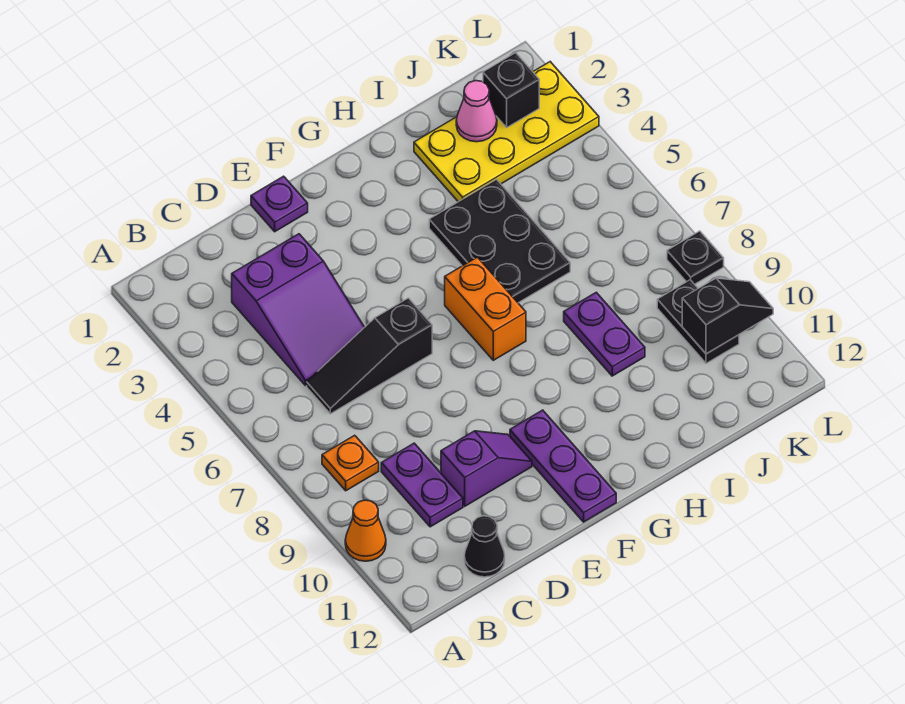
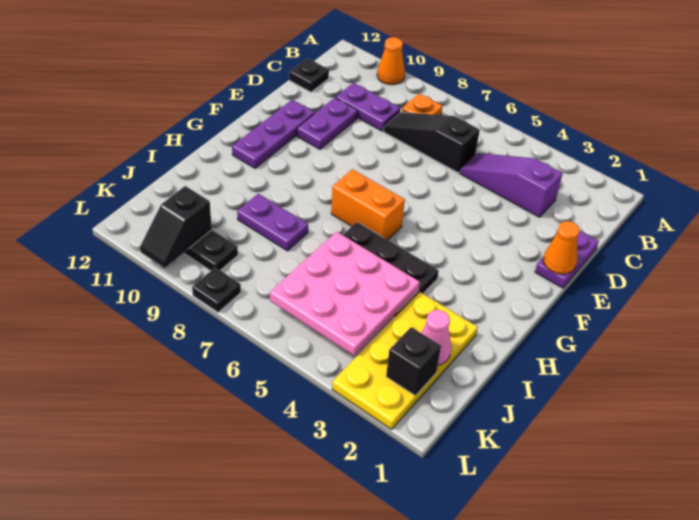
purple slope C3:D5 level 1 top 3 -> purple slope C3:C5 level 1 top 3
black slope C6:E6 level 1 top E -> black slope C6:C8 level 1 top 6
black cone C12 level 1 -> black plate C12 level 1
purple slope D10:E10 level 1 top D -> purple plate D10:E10 level 1
purple plate E1 level 1 -> purple plate D1:E1 level 1
none -> orange cone E1 level 2
purple plate F10:F12 level 1 -> purple plate E11:G11 level 1
none -> pink plate I4:K6 level 2

